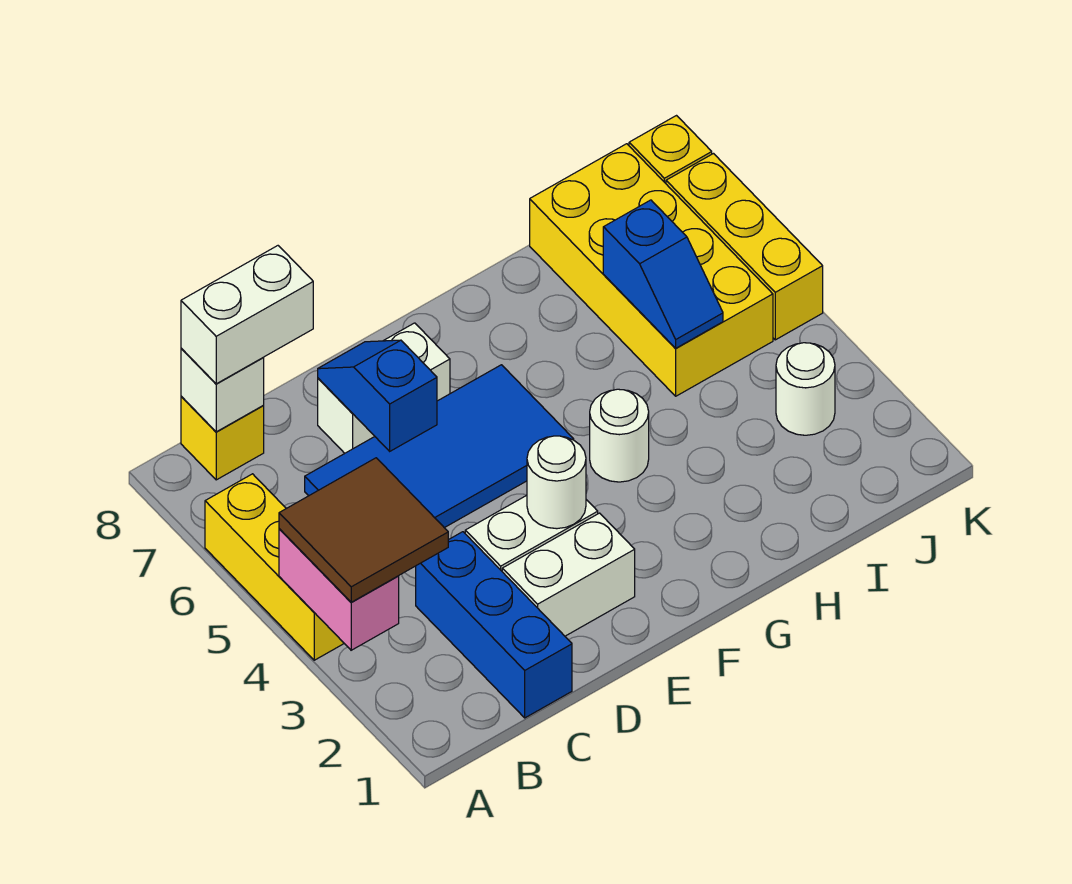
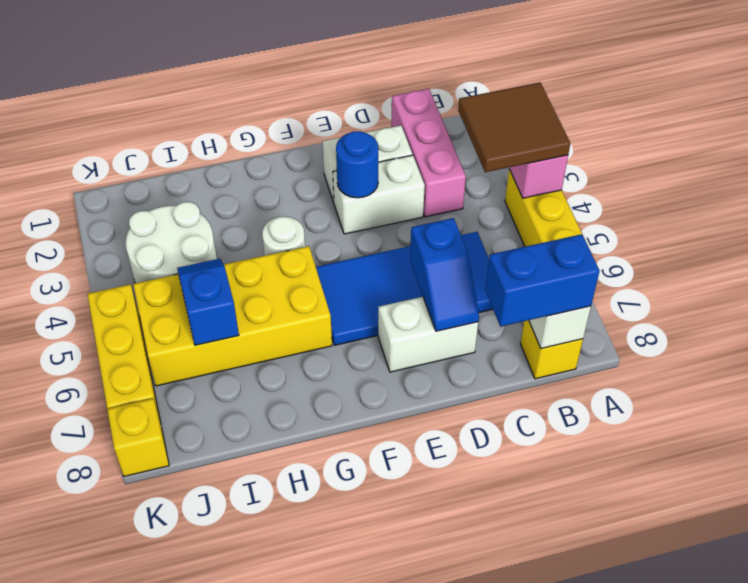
white brick B8:C8 level 3 -> blue brick B8:C8 level 3
blue brick C1:C3 level 1 -> pink brick C1:C3 level 1
white round brick E3 level 2 -> blue round brick E3 level 2
yellow brick I5:J8 level 1 -> yellow brick G5:J6 level 1
white round brick J3 level 1 -> white round brick I3:J4 level 1

